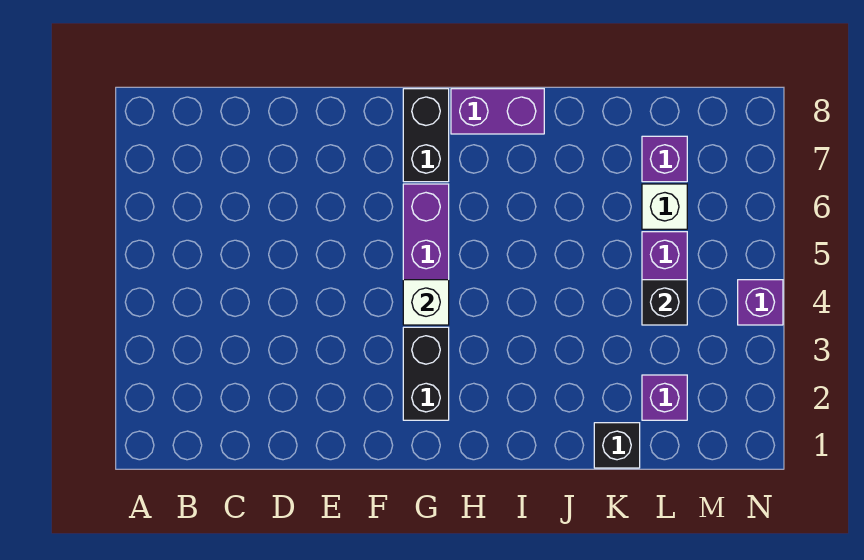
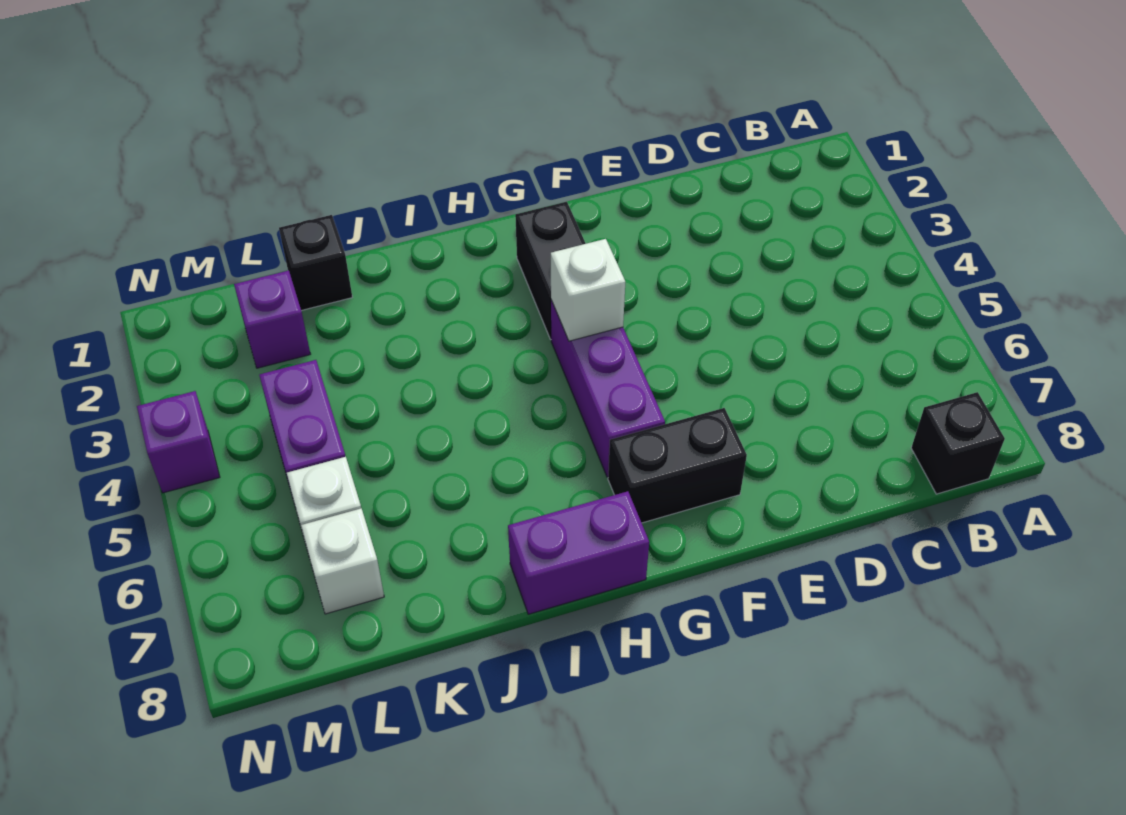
black brick G7:G8 level 1 -> black brick F7:G7 level 1
black brick L4 level 2 -> black brick B8 level 1
purple brick L7 level 1 -> white brick L7 level 1

